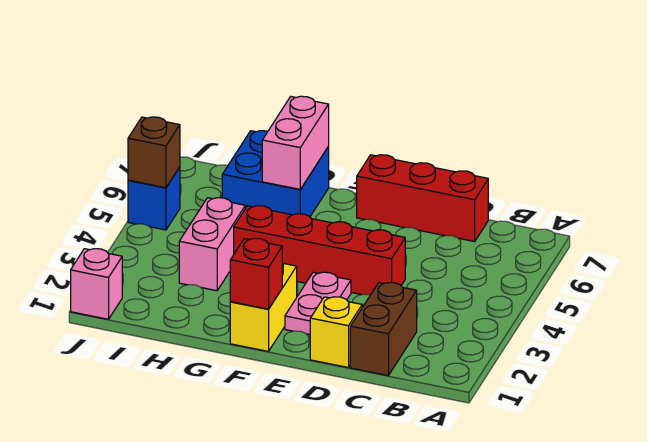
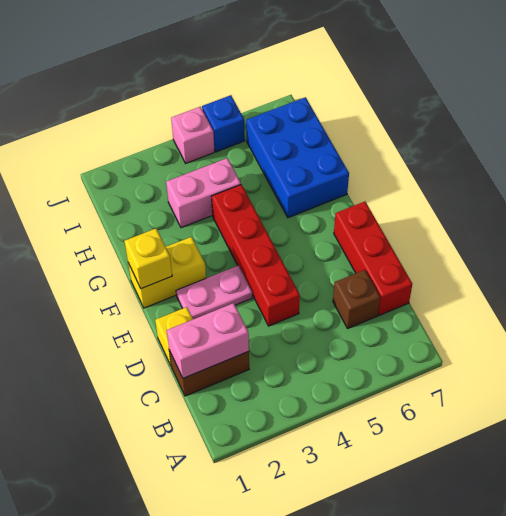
red brick F1 level 2 -> yellow brick F1 level 2
blue brick G6:H7 level 1 -> blue brick G6:I7 level 1
pink brick G6:G7 level 2 -> pink brick C1:C2 level 2
pink brick J1 level 1 -> pink brick J4 level 1
brown brick J5 level 2 -> brown brick C6 level 1

